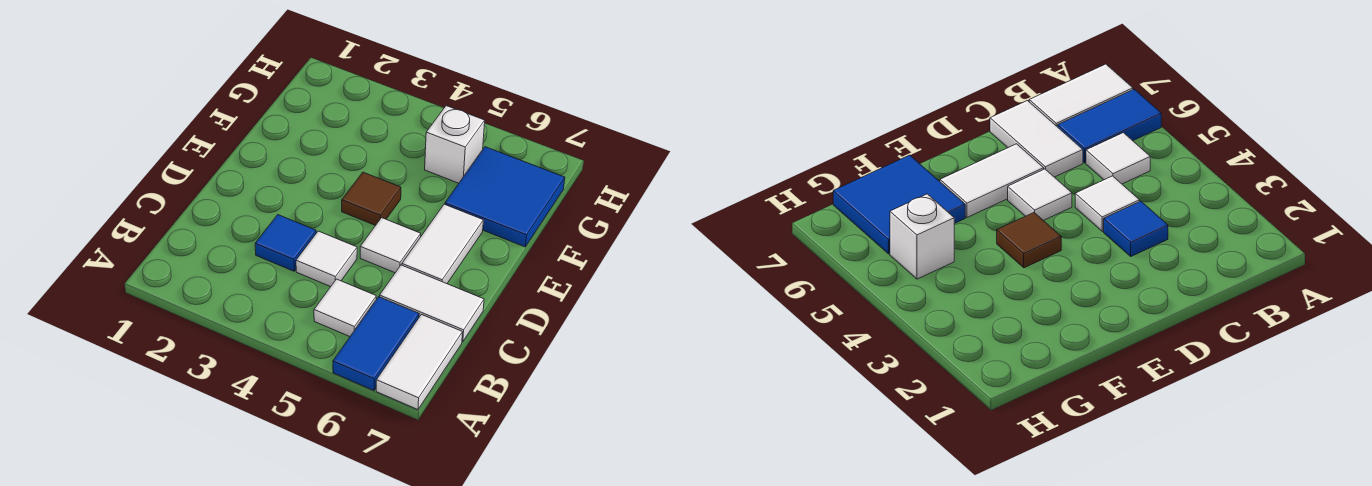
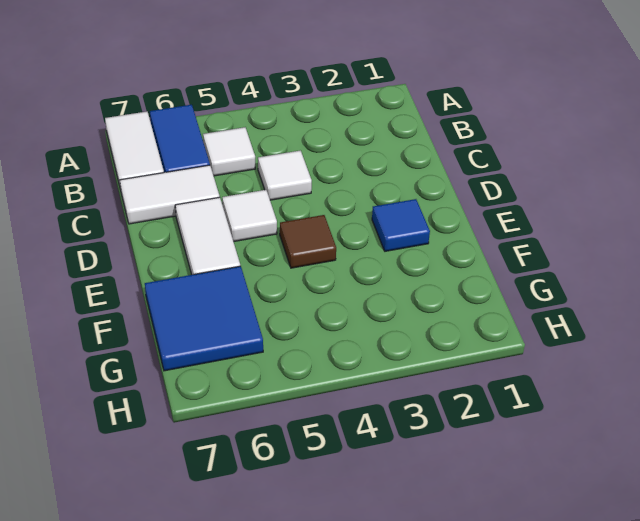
blue tile C3 level 1 -> blue tile E2 level 1
white brick G5 level 1 -> none

